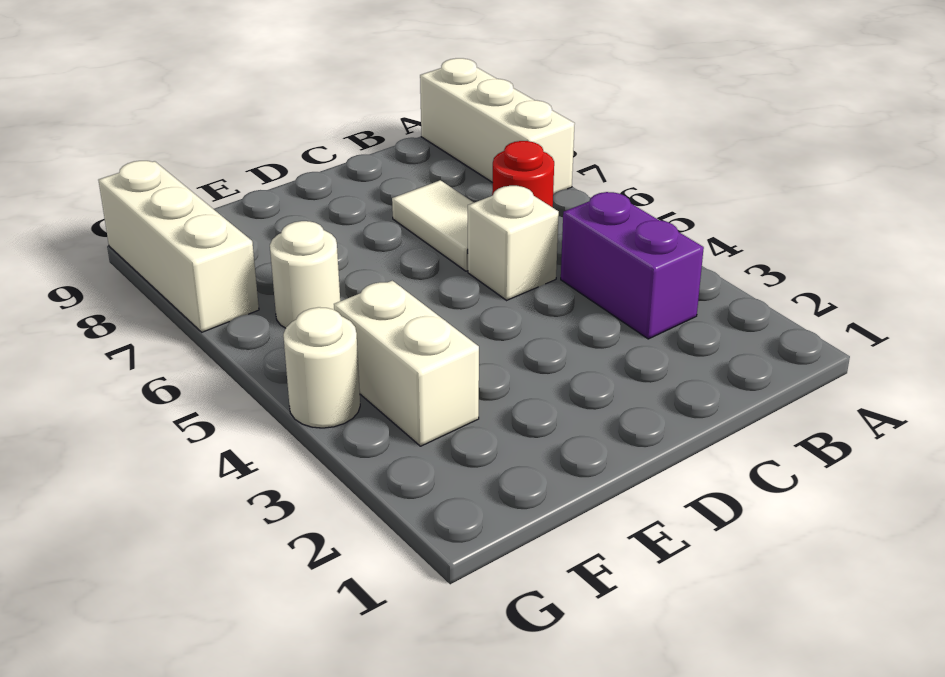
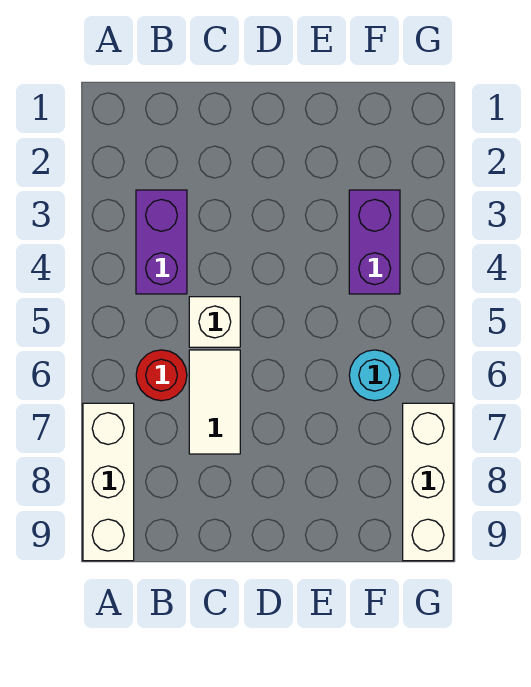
white brick F3:F4 level 1 -> purple brick F3:F4 level 1
white round brick F6 level 1 -> cyan round brick F6 level 1
white round brick G4 level 1 -> none

